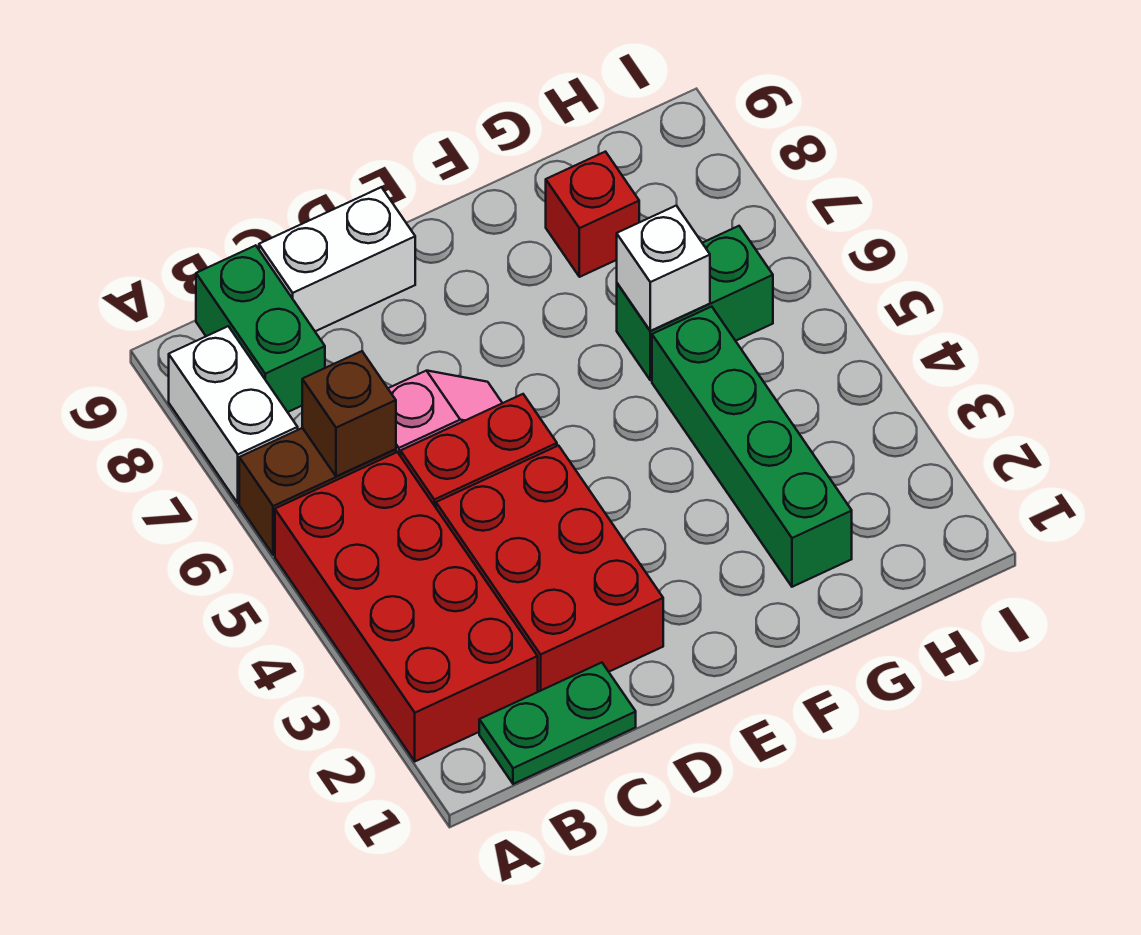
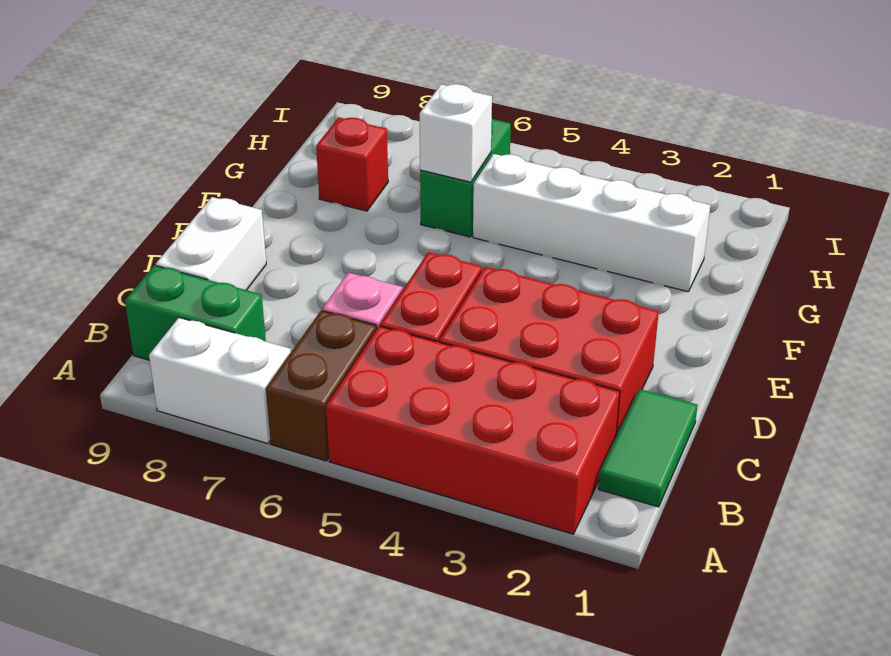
green plate B1:C1 level 1 -> green tile B1:C1 level 1
brown brick B6 level 2 -> none
green brick G2:G5 level 1 -> white brick G2:G5 level 1

